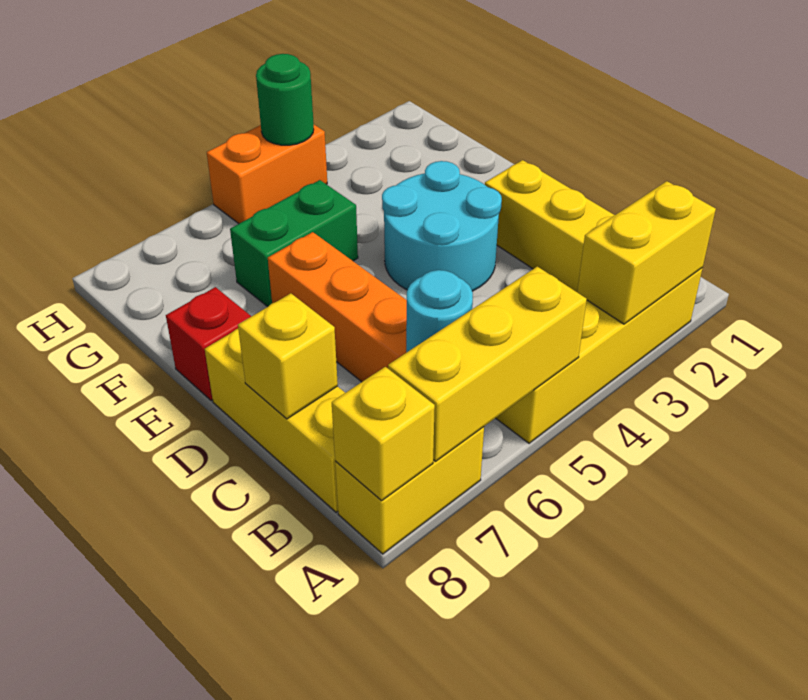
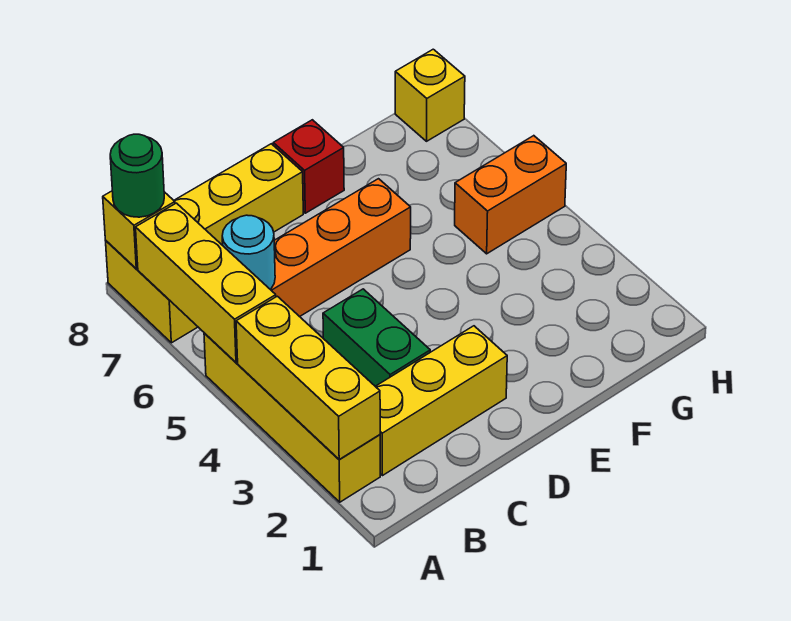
yellow brick A2:A3 level 2 -> yellow brick A2:A4 level 2
yellow brick C8 level 2 -> yellow brick H8 level 1
cyan round brick D3:E4 level 1 -> none
green brick F5:F6 level 1 -> green brick C3:C4 level 1
orange brick H4:H5 level 1 -> orange brick G5:H5 level 1
green round brick H4 level 2 -> green round brick A8 level 3

